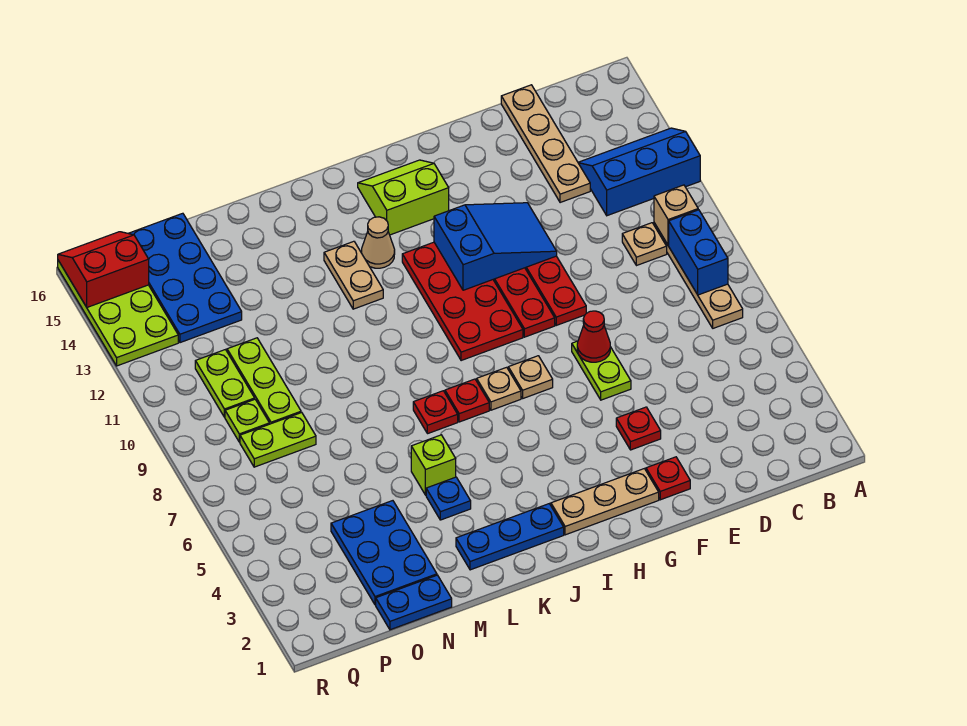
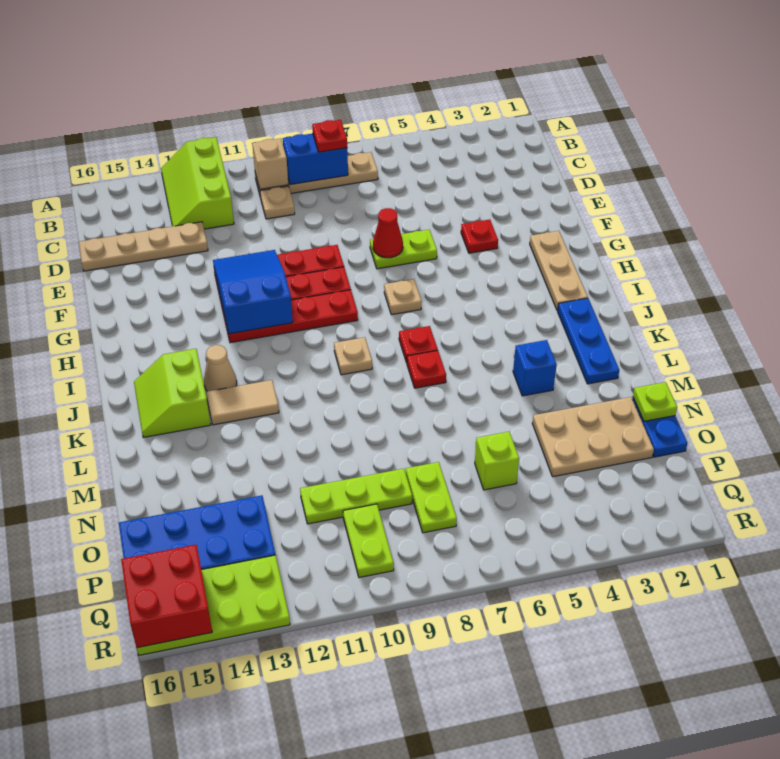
blue slope A12:C13 level 1 top 12 -> lime slope A12:C13 level 1 top 12
red plate F2 level 1 -> red plate B8 level 3
red plate H9:I12 level 1 -> red plate H9:H12 level 1
lime slope H14:I15 level 1 top 14 -> lime slope J14:K15 level 1 top 14
tan plate I7 level 1 -> tan plate J9 level 1
tan plate K12:K13 level 1 -> tan tile K12:K13 level 1
blue plate L4 level 1 -> blue brick L4 level 1
lime brick L5 level 1 -> lime brick O6 level 1
blue plate N2:O4 level 1 -> tan plate N2:O4 level 1
lime plate P9 level 1 -> lime plate N1 level 2
lime plate P10:P11 level 1 -> lime plate P10:Q10 level 1
red slope Q15:R16 level 2 top 15 -> red brick Q15:R16 level 2

